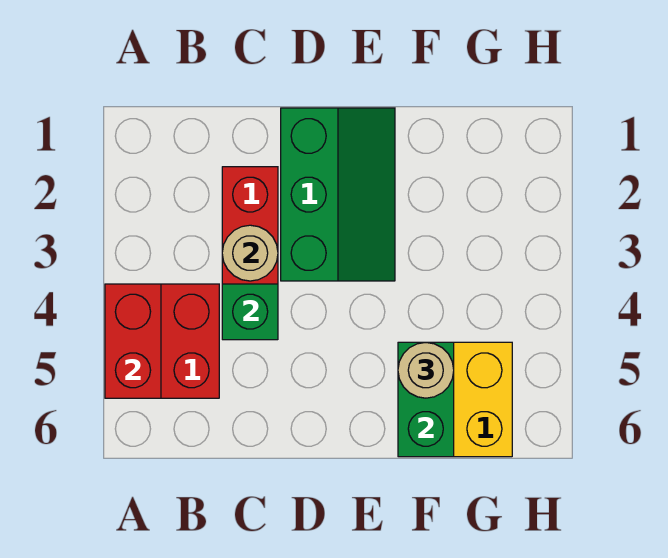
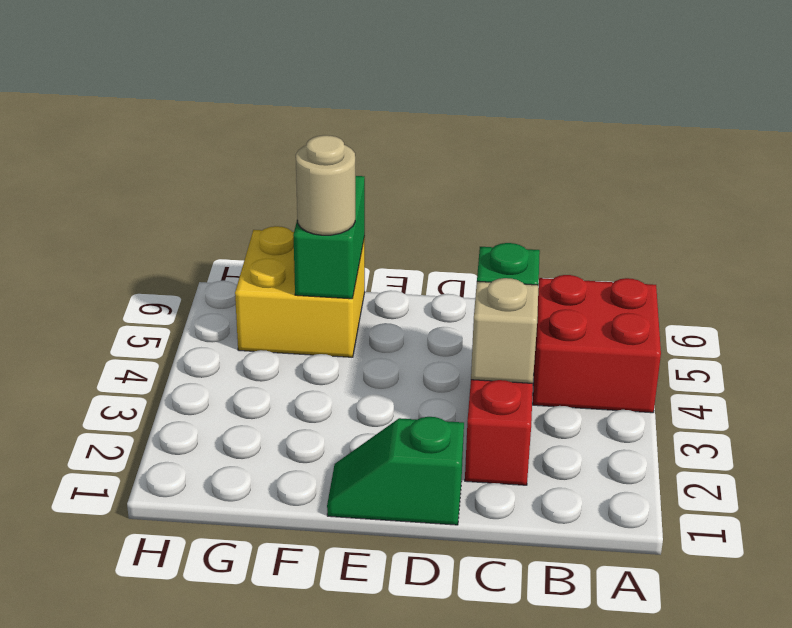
red brick A4:A5 level 2 -> none
tan round brick C3 level 2 -> tan brick C3 level 2
green slope D1:E3 level 1 top D -> green slope D1:E1 level 1 top D

